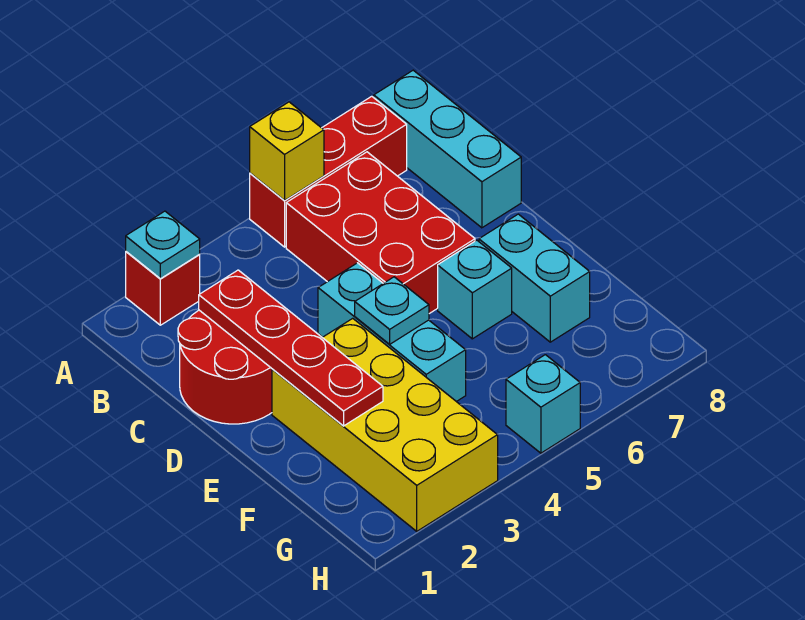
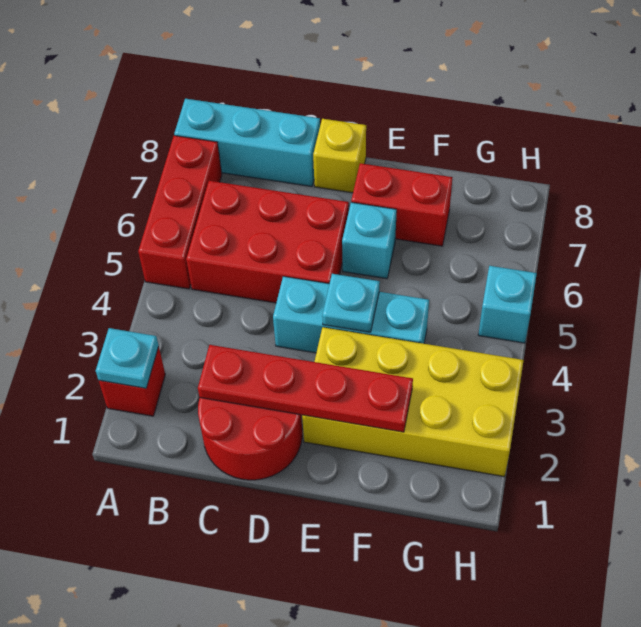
yellow brick A5 level 2 -> yellow brick D8 level 1
cyan brick E7:F7 level 1 -> red brick E7:F7 level 1

